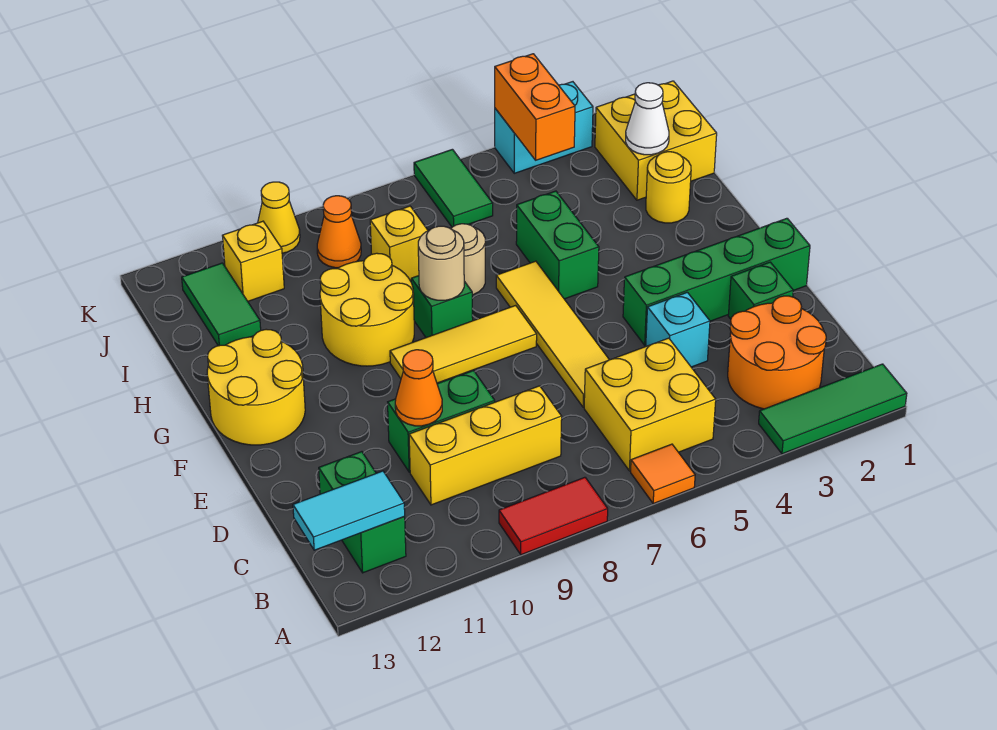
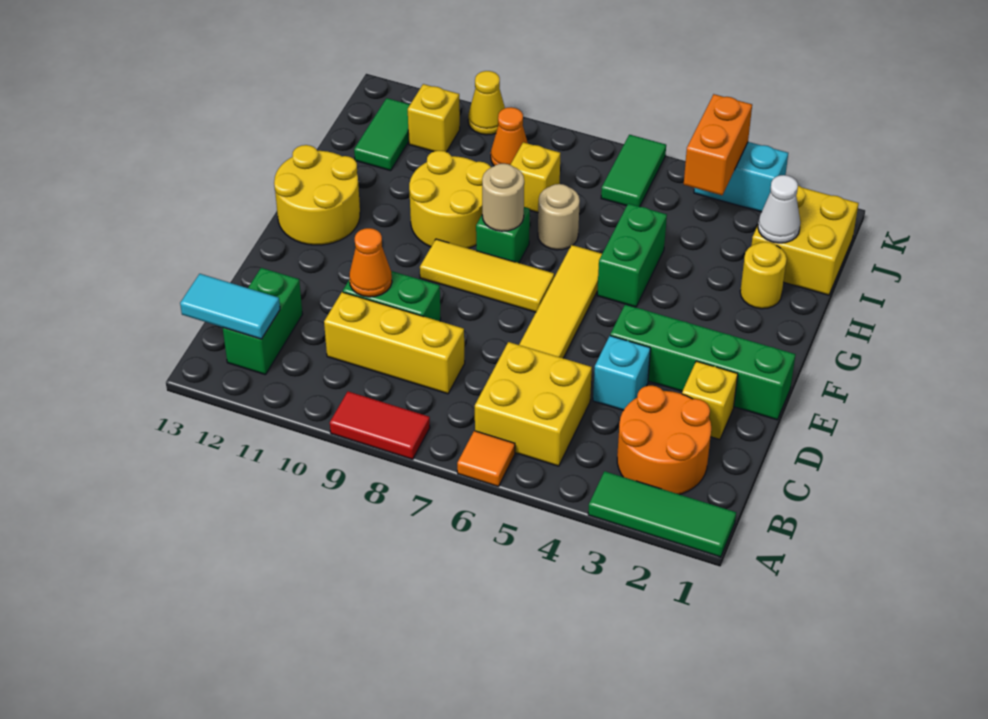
green brick D2 level 1 -> yellow brick D2 level 1

